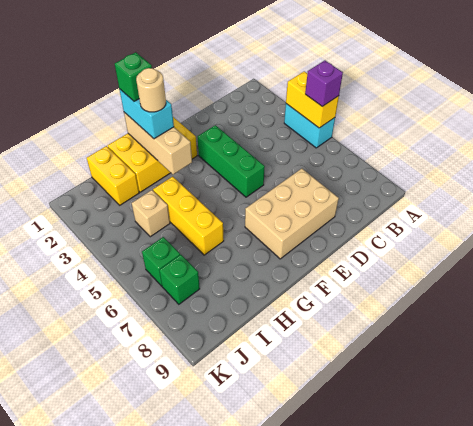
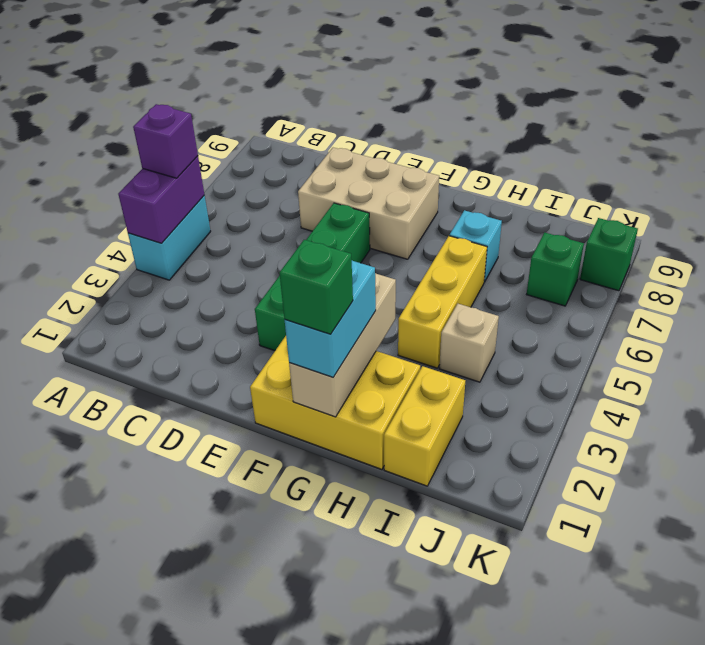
yellow brick A4:A5 level 2 -> purple brick A4:A5 level 2
green brick E3:E5 level 1 -> green brick E3:E6 level 1
tan round brick G2 level 4 -> none
none -> cyan brick H7 level 1
green brick J6 level 1 -> green brick K8 level 1

